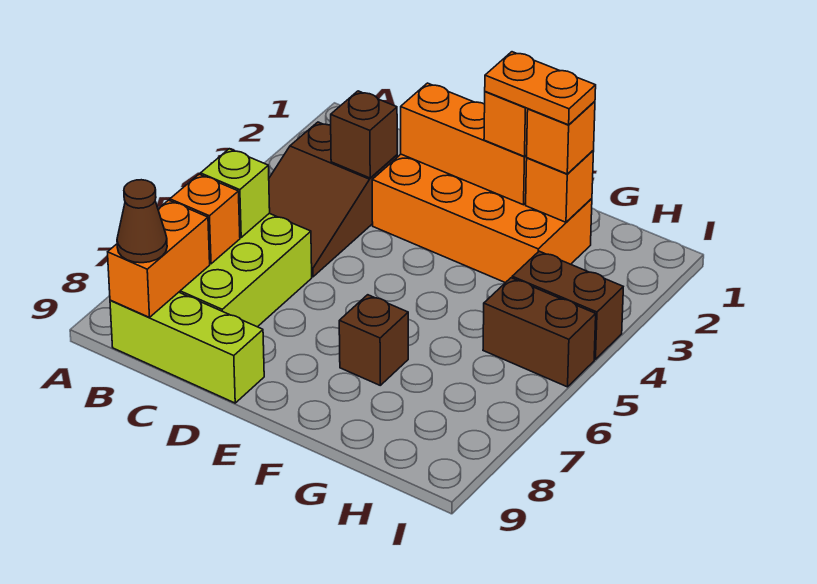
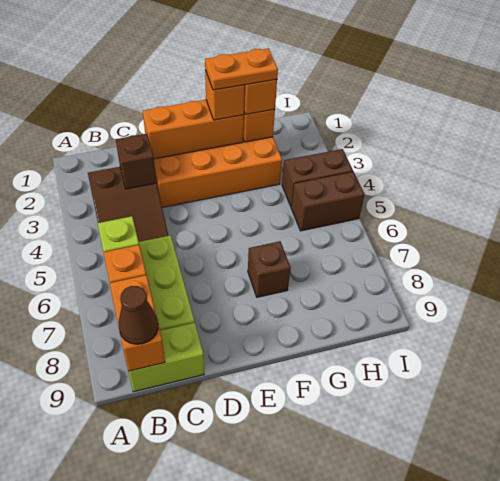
lime brick B9:D9 level 1 -> lime brick B9:C9 level 1

